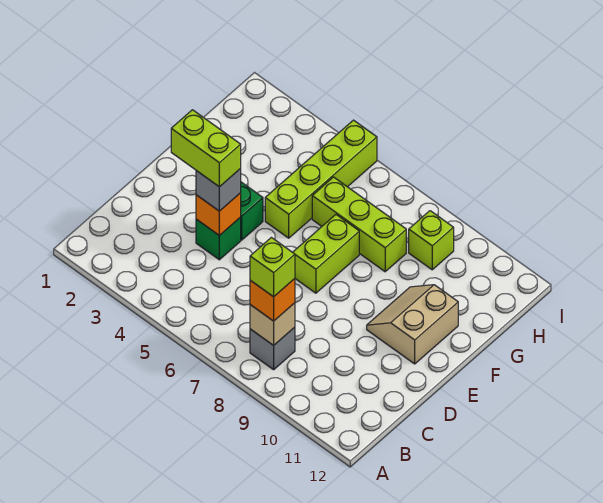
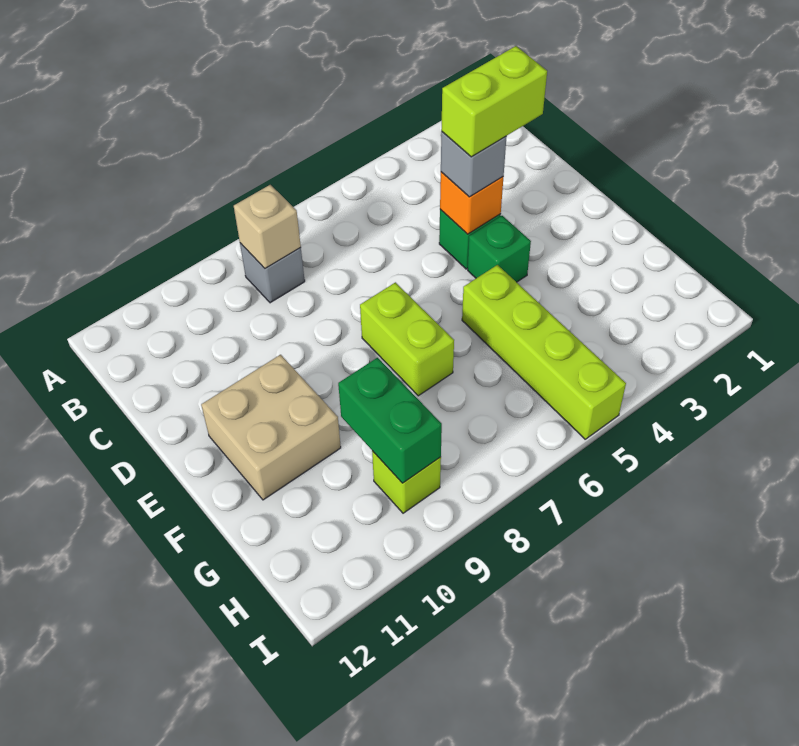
orange brick B8 level 3 -> none
lime brick B8 level 4 -> none
tan slope E10:F11 level 1 top 11 -> tan brick E10:F11 level 1
lime brick G6:G8 level 1 -> none
none -> green brick G9:H9 level 2

